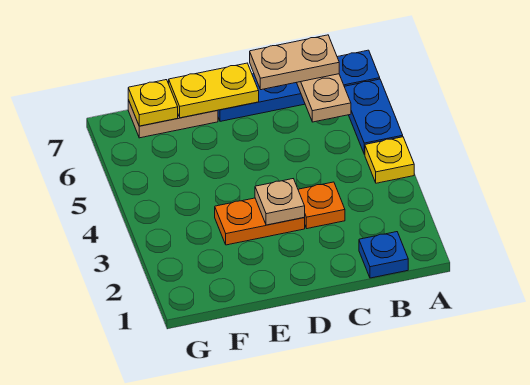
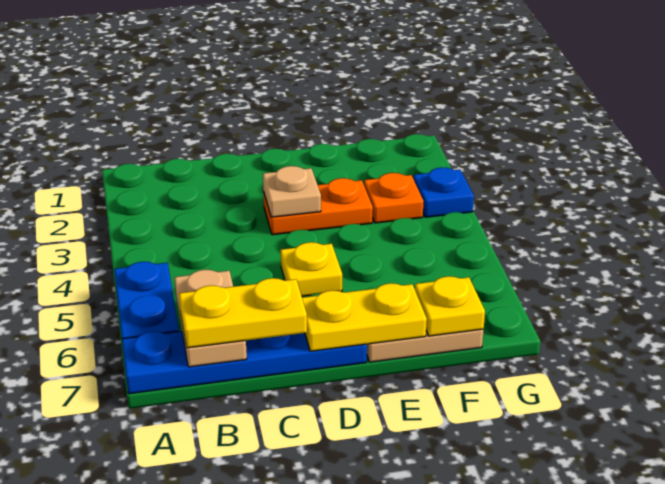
yellow plate A4 level 1 -> yellow plate D5 level 1
blue plate B1 level 1 -> blue plate G3 level 1
tan plate B7:C7 level 3 -> yellow plate B7:C7 level 3
orange plate C3 level 1 -> orange plate F3 level 1

